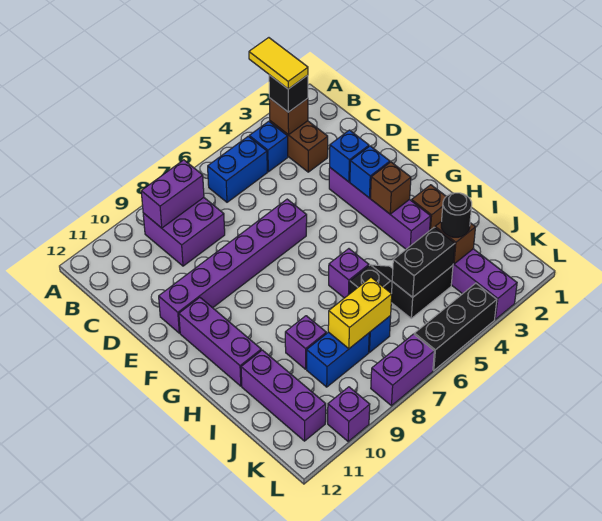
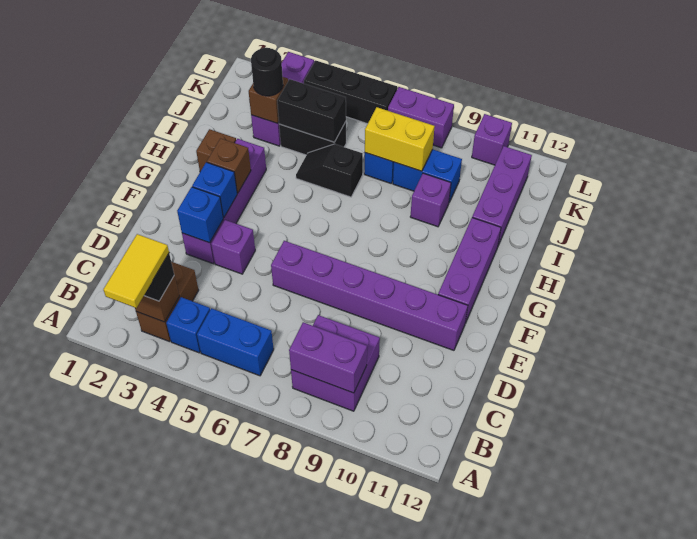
purple brick H6 level 1 -> purple brick E4 level 1

